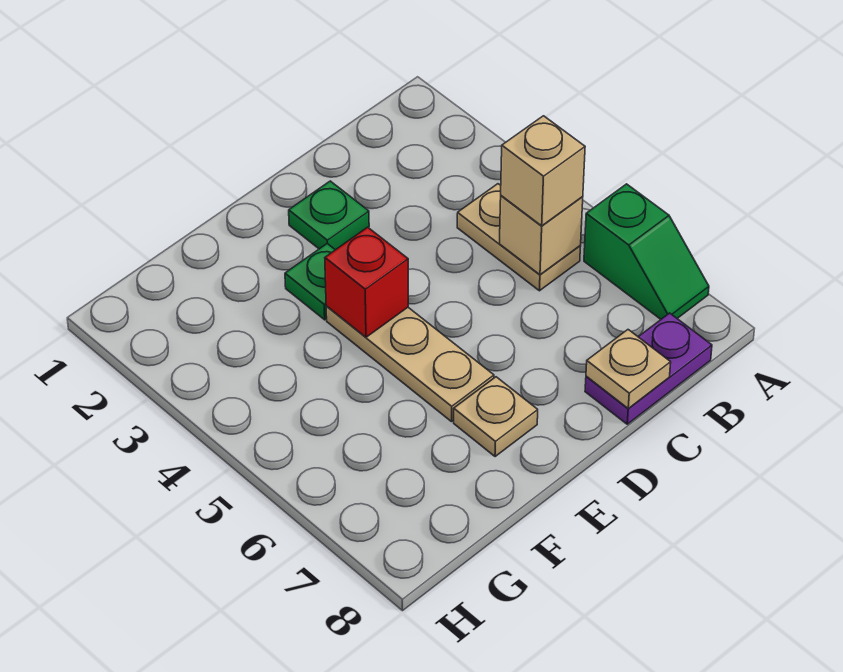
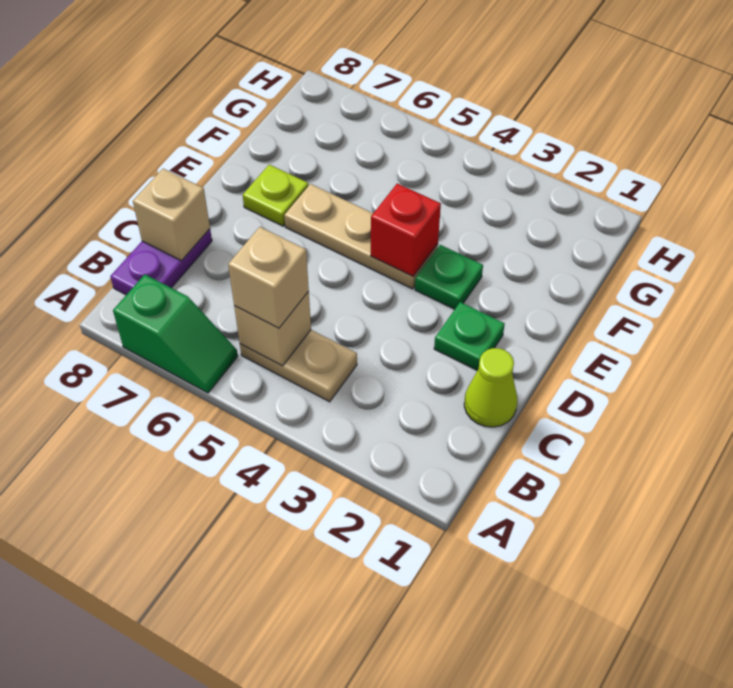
green slope A6:A7 level 1 top 6 -> green slope A6:A7 level 1 top 7
none -> lime cone C1 level 1
tan plate C8 level 2 -> tan brick C8 level 2
tan plate E7 level 1 -> lime plate E7 level 1

